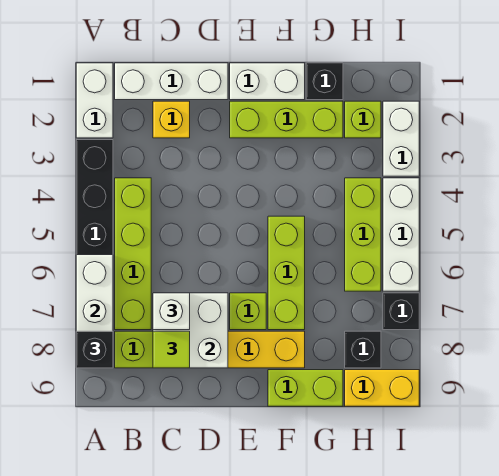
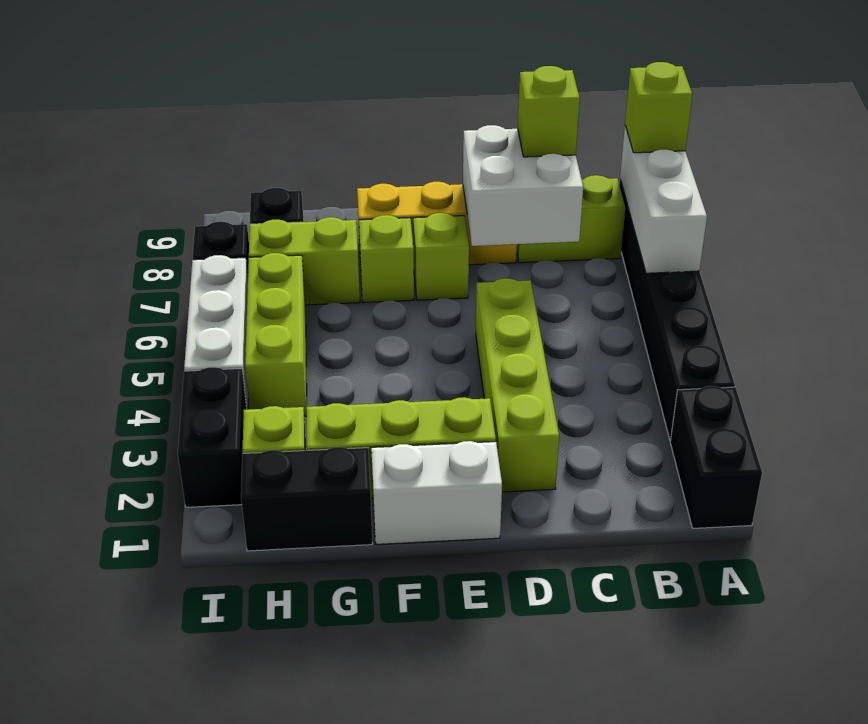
white brick A1:A2 level 1 -> black brick A1:A2 level 1
black brick A8 level 3 -> lime brick A8 level 3
white brick B1:D1 level 1 -> none
lime brick B4:B7 level 1 -> lime brick D2:D5 level 1
yellow brick C2 level 1 -> none
white brick C7 level 3 -> none
lime tile C8 level 3 -> lime brick C8 level 3
lime brick F5:F7 level 1 -> lime brick F7 level 1
lime brick F9:G9 level 1 -> lime brick G7:H7 level 1
black brick G1 level 1 -> black brick G1:H1 level 1
yellow brick H9:I9 level 1 -> none
white brick I2:I3 level 1 -> black brick I2:I3 level 1

